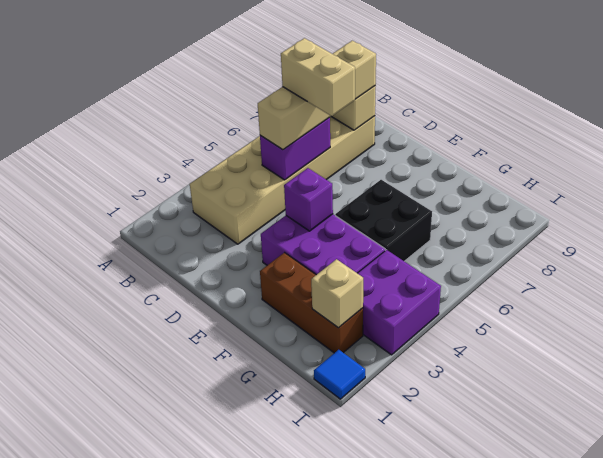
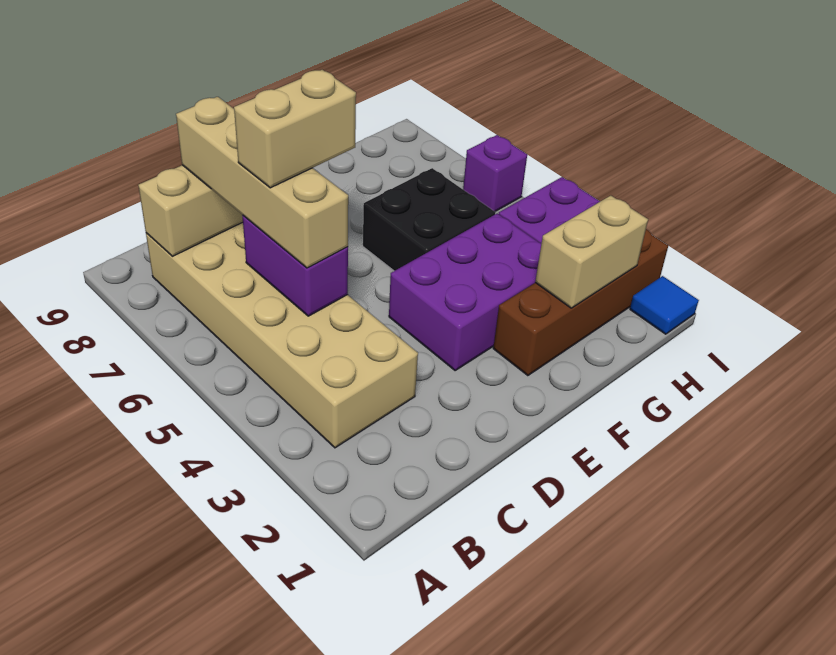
purple brick E4 level 2 -> purple brick I6 level 1
brown brick F2:H2 level 1 -> brown brick F2:I2 level 1
tan brick H2 level 2 -> tan brick G2:H2 level 2

